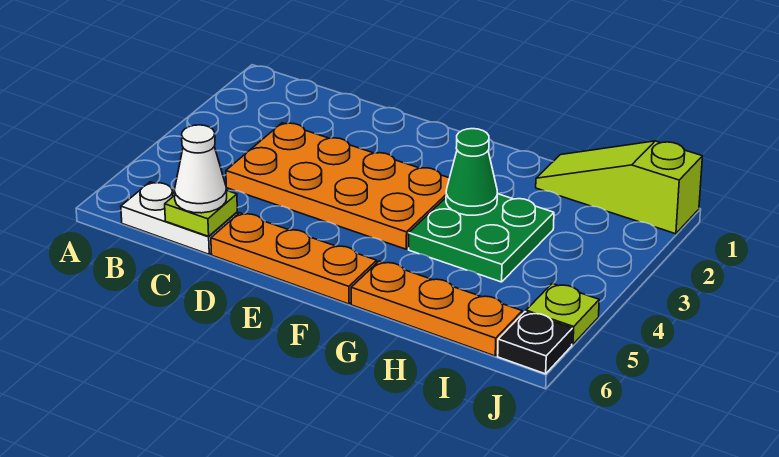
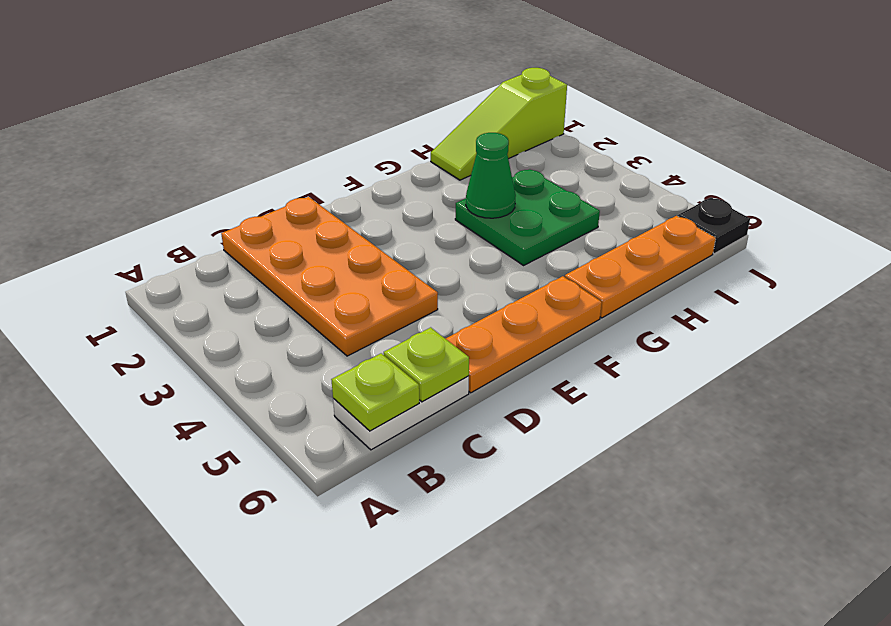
orange plate C3:F4 level 1 -> orange plate C1:D4 level 1
white cone C6 level 3 -> none
lime plate J5 level 1 -> lime plate B6 level 2

